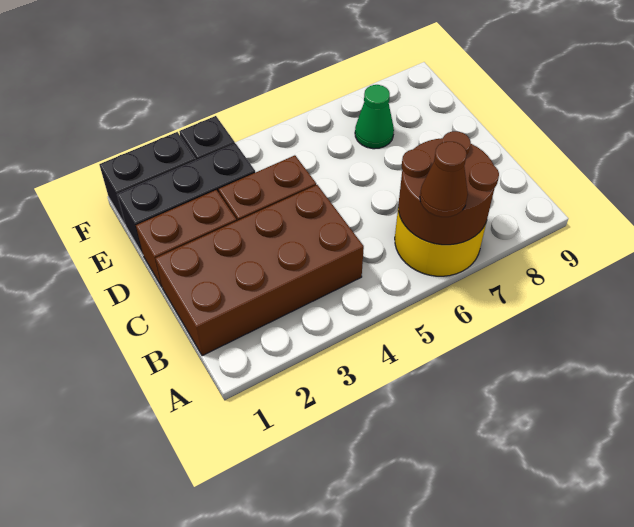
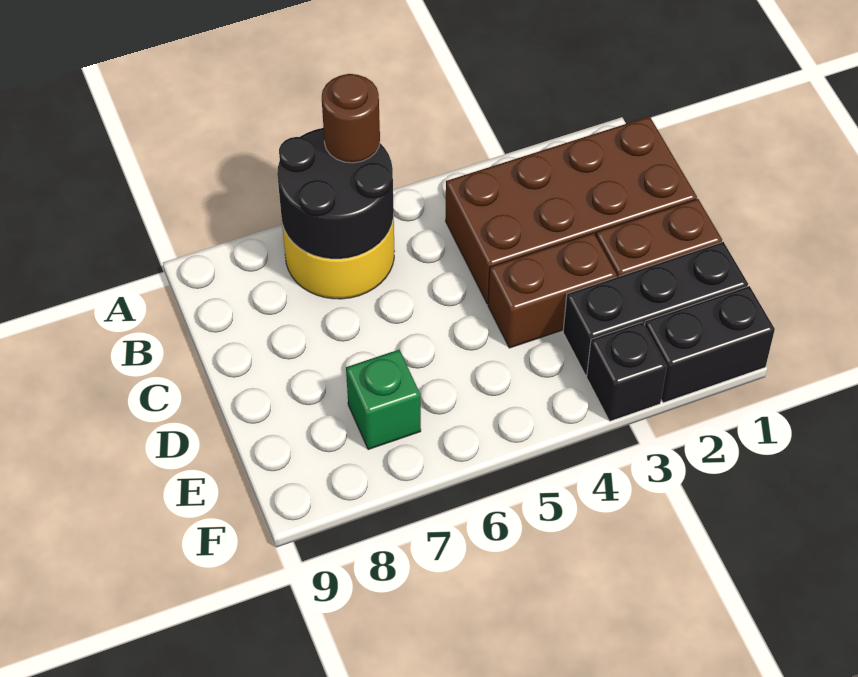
brown round brick A6:B7 level 2 -> black round brick A6:B7 level 2
brown cone A6 level 3 -> brown round brick A6 level 3
green cone E7 level 1 -> green brick E7 level 1

